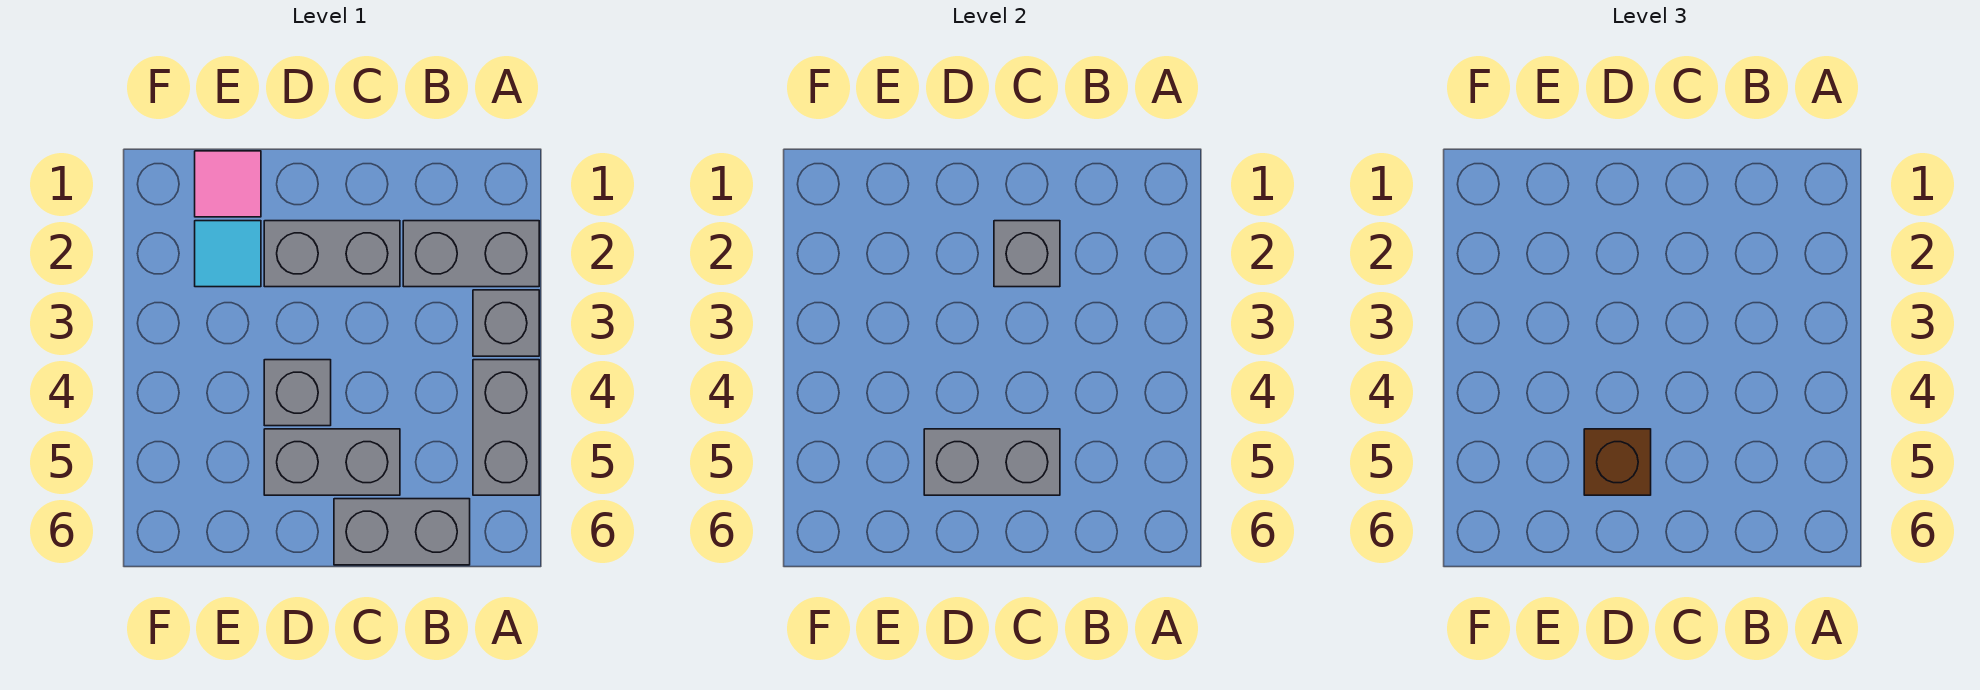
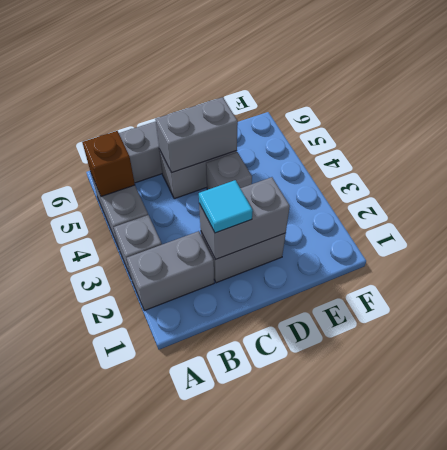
grey brick C2 level 2 -> grey brick C2:D2 level 2
brown brick D5 level 3 -> brown brick A5 level 2
pink tile E1 level 1 -> none
cyan tile E2 level 1 -> cyan tile C2 level 3

